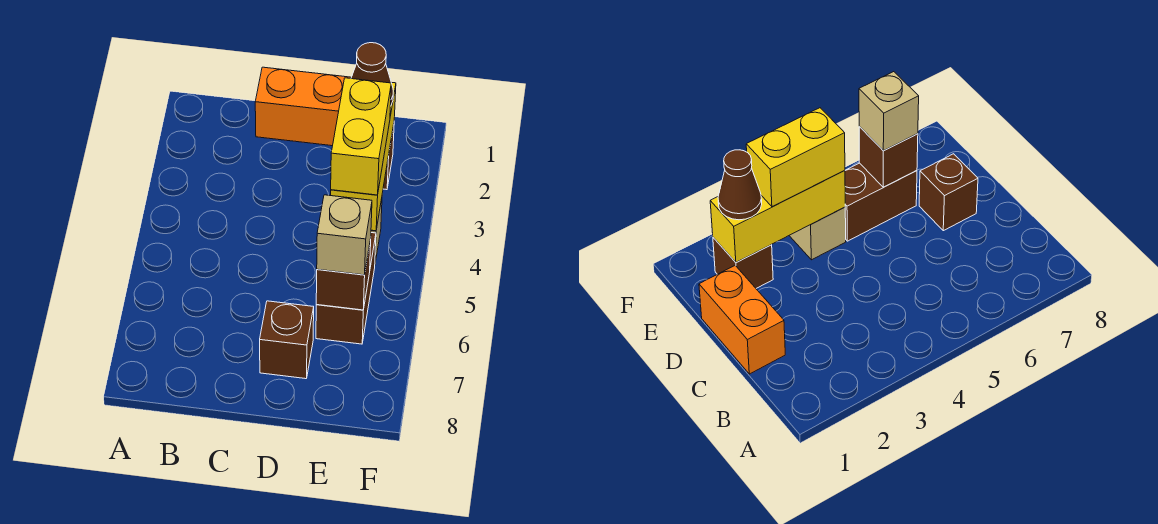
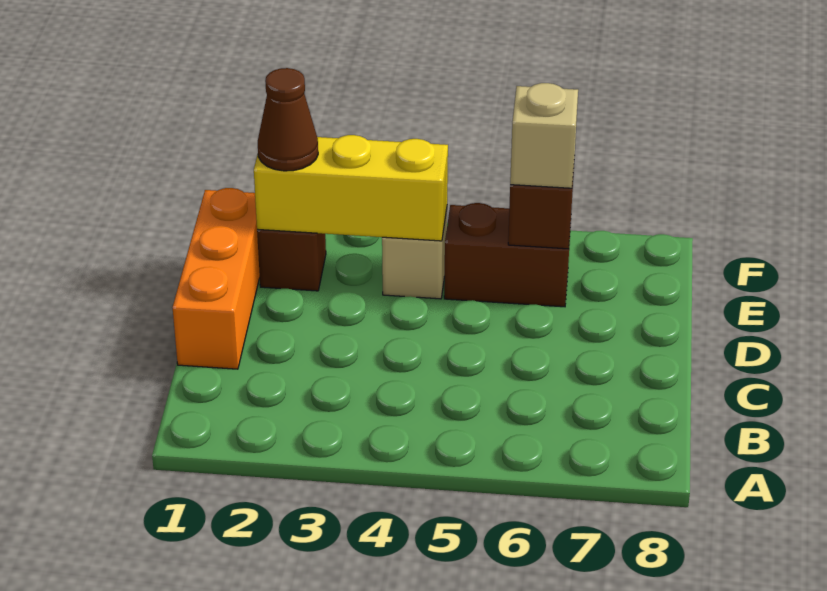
orange brick C1:D1 level 1 -> orange brick C1:E1 level 1
brown brick D7 level 1 -> none
yellow brick E3:E4 level 3 -> none

